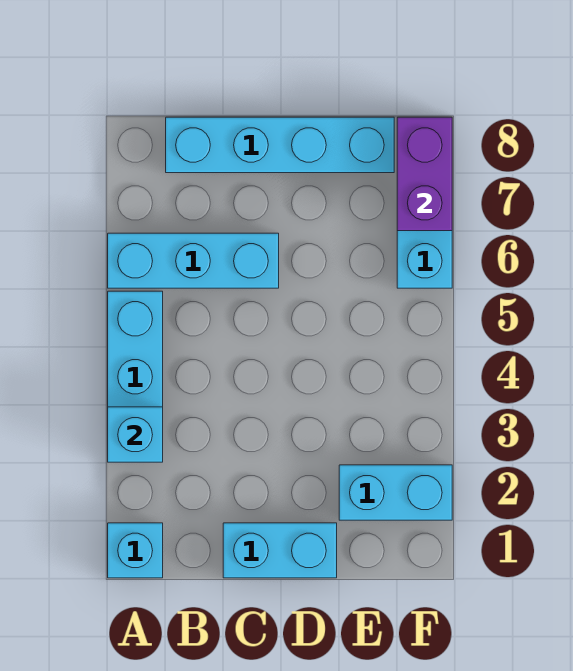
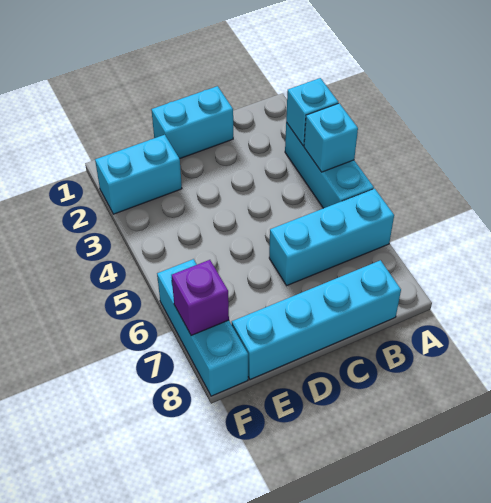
cyan brick A1 level 1 -> cyan brick A4 level 2
purple brick F7:F8 level 2 -> purple brick F7 level 2

